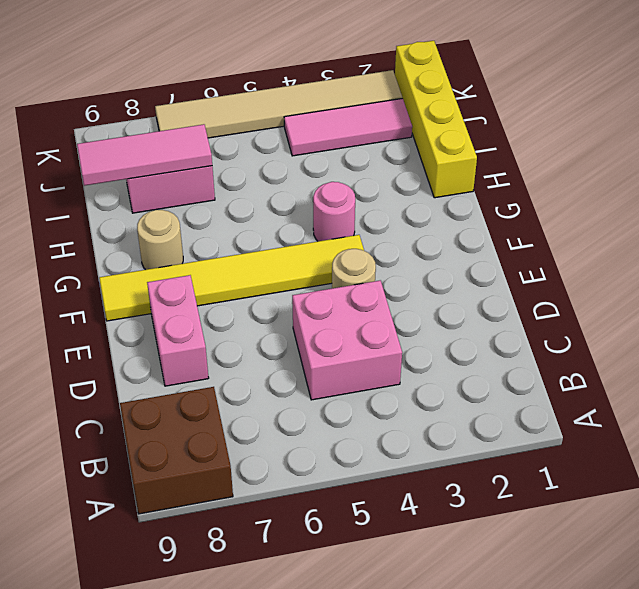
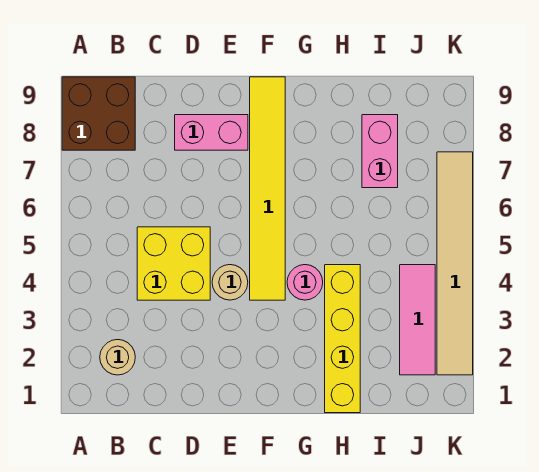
pink brick C4:D5 level 1 -> yellow brick C4:D5 level 1
tan round brick G8 level 1 -> tan round brick B2 level 1
yellow brick H1:K1 level 1 -> yellow brick H1:H4 level 1
pink tile I7:I9 level 2 -> none

